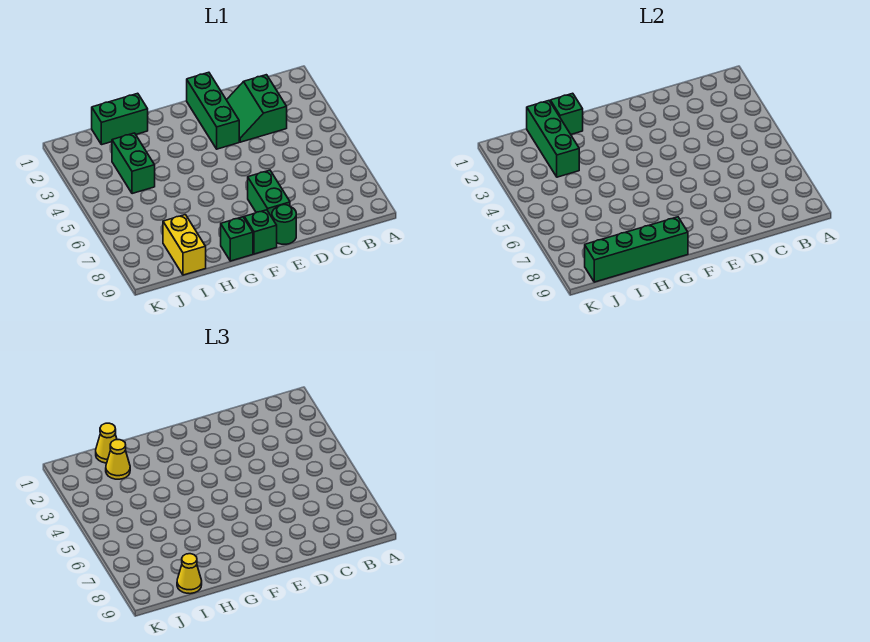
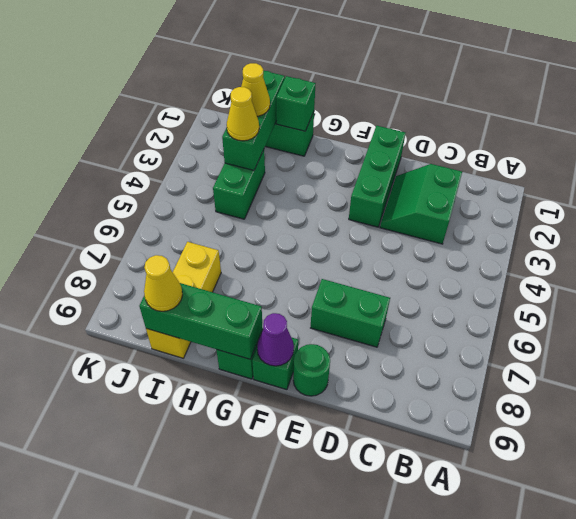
green brick E7:E8 level 1 -> green brick D7:E7 level 1
none -> purple cone F9 level 2
green brick G9:J9 level 2 -> green brick G9:I9 level 2
yellow cone I1 level 3 -> yellow cone I3 level 3
yellow brick I8:I9 level 1 -> yellow brick I7:I9 level 1

